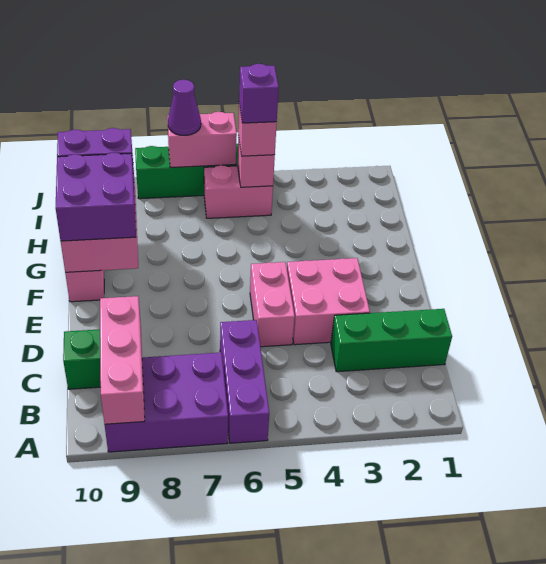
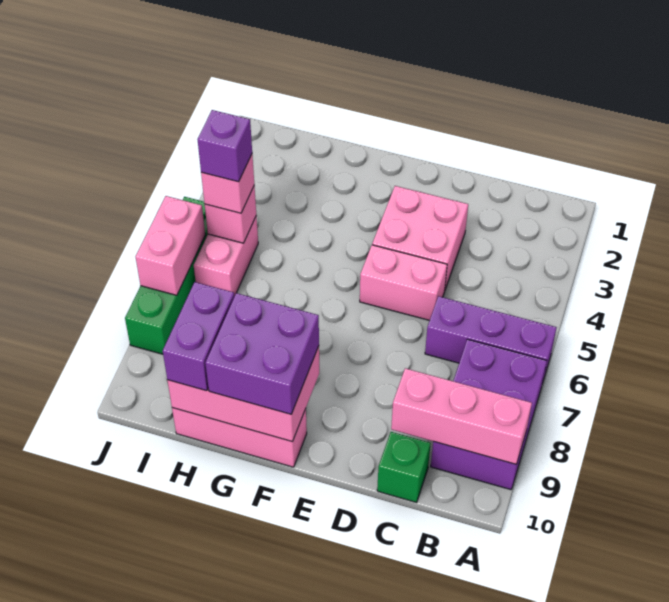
green brick C1:C3 level 1 -> none
purple cone J7 level 3 -> none

